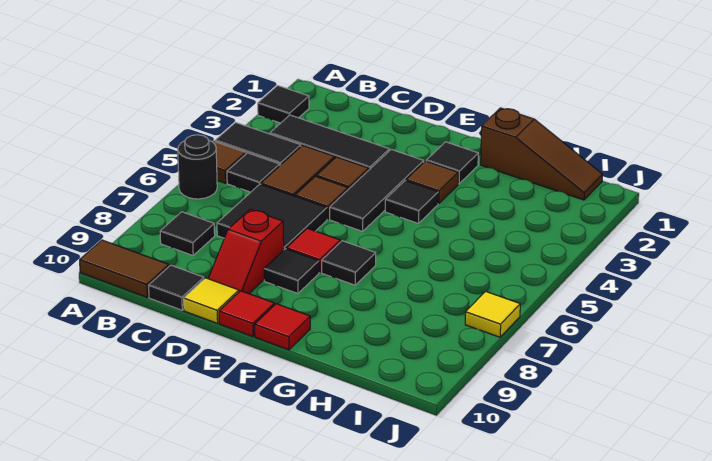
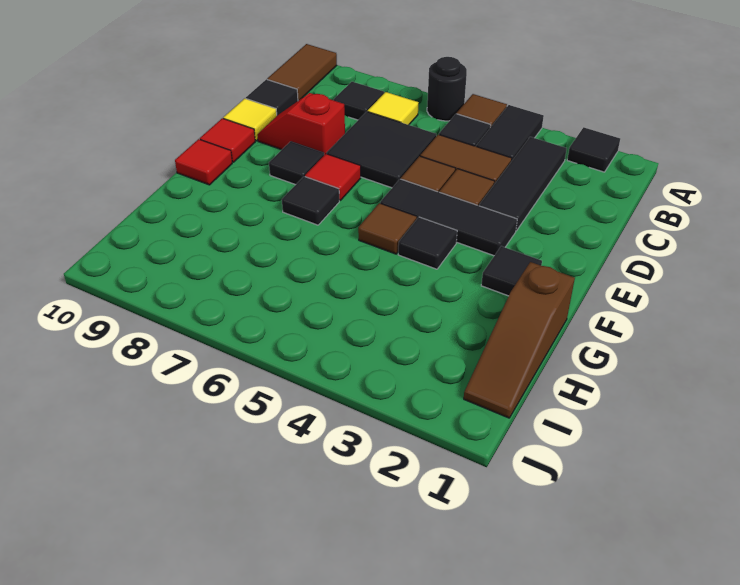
brown tile F3 level 1 -> brown tile F5 level 1
yellow tile J7 level 1 -> yellow tile B7 level 1

